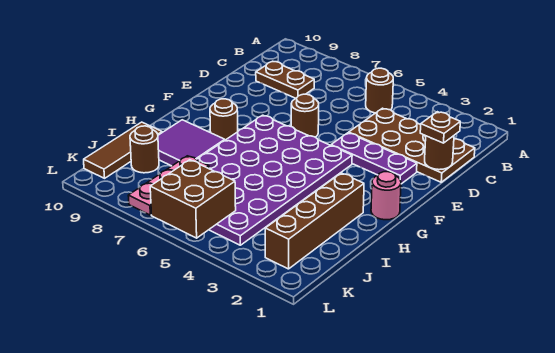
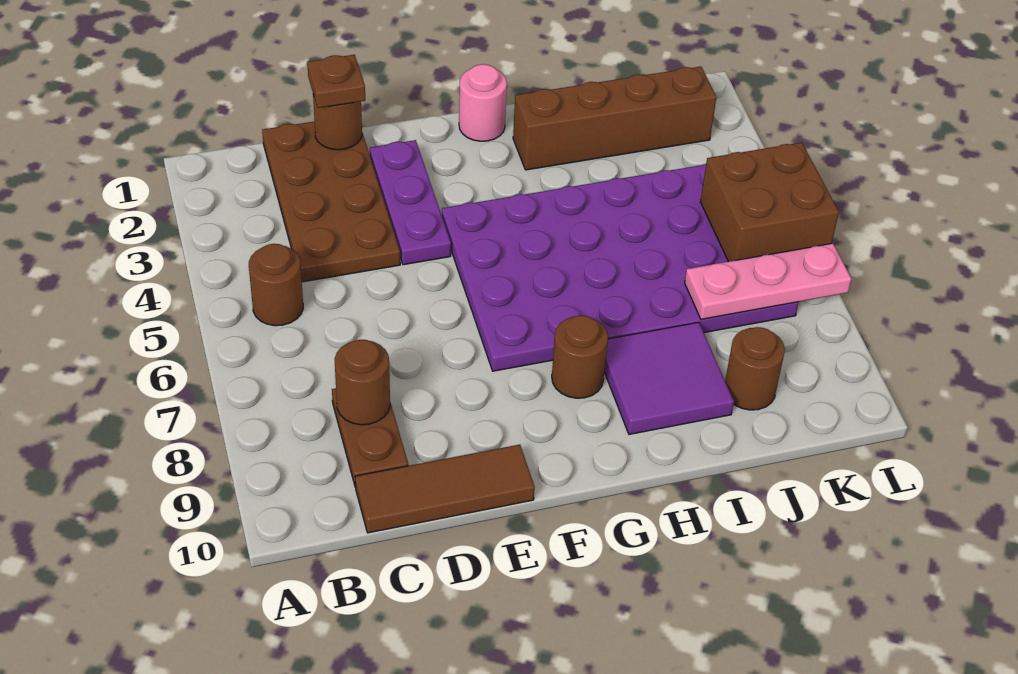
brown round brick E6 level 1 -> brown round brick C8 level 2
brown tile I10:K10 level 1 -> brown tile C10:E10 level 1

